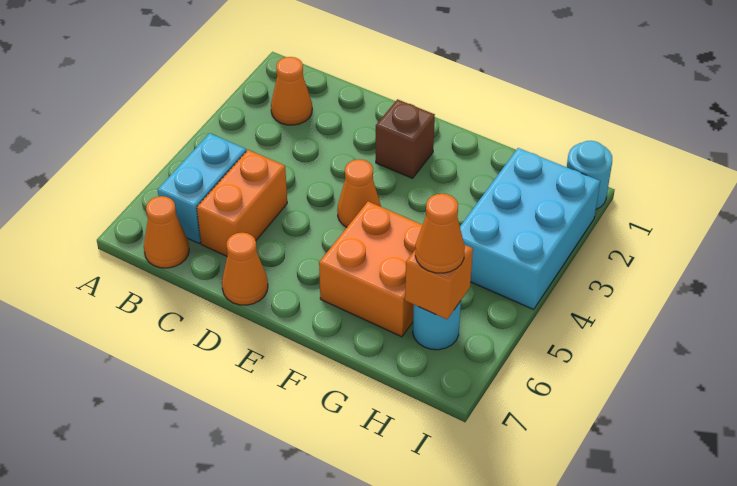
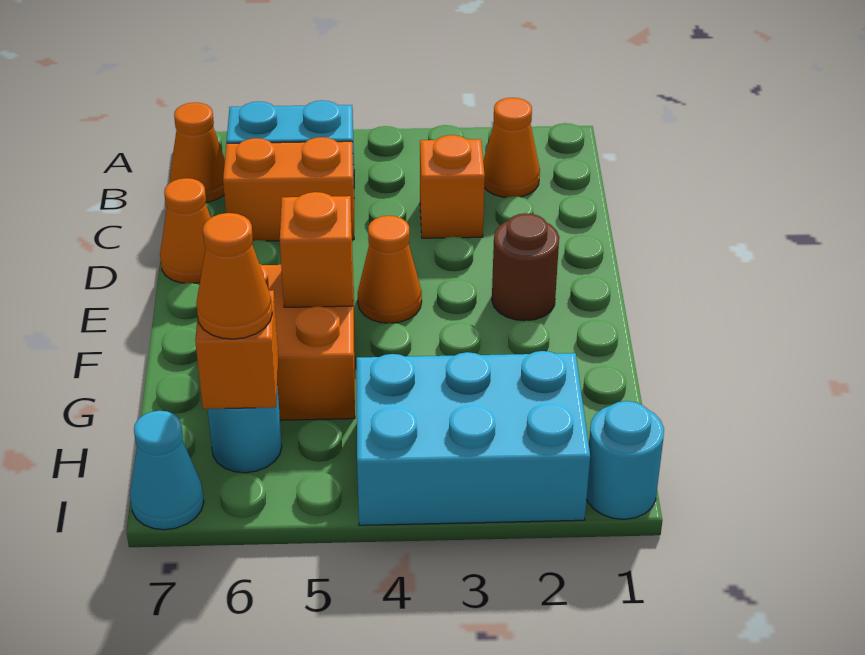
none -> orange brick C3 level 1
brown brick E2 level 1 -> brown round brick E2 level 1
none -> orange brick F5 level 2
none -> cyan cone I7 level 1

